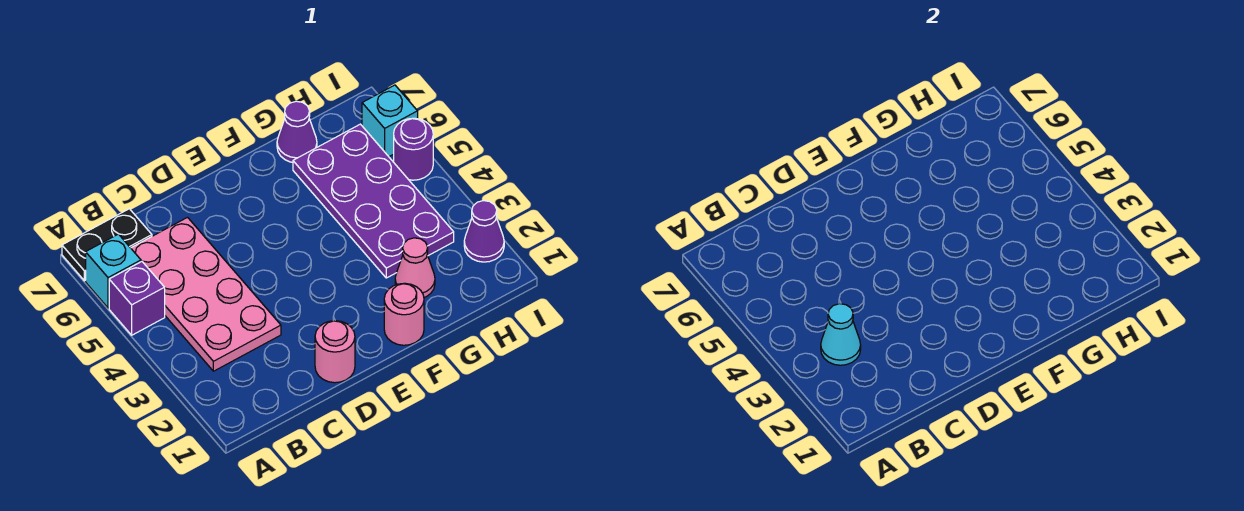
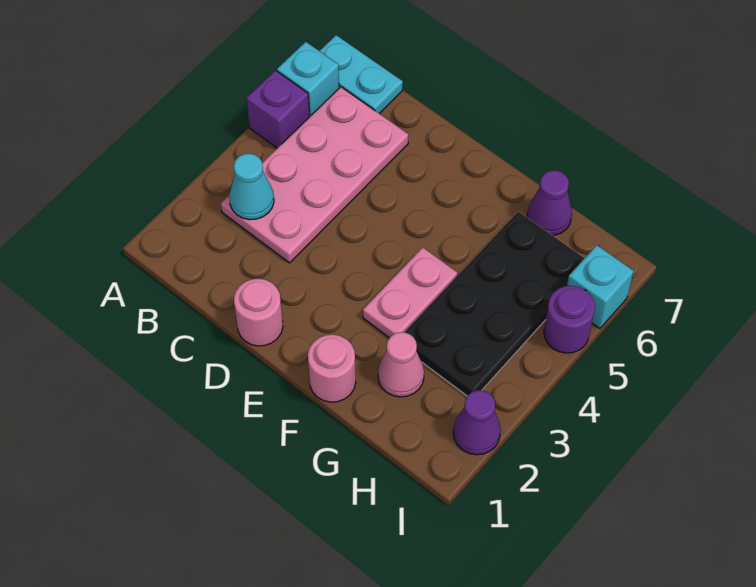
black plate A7:B7 level 1 -> cyan plate A7:B7 level 1
none -> pink plate F3:F4 level 1
purple plate G3:H6 level 1 -> black plate G3:H6 level 1

